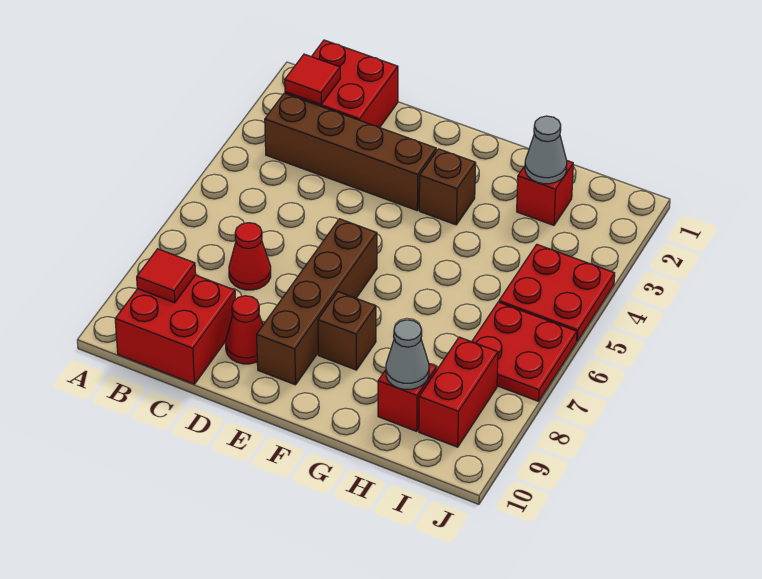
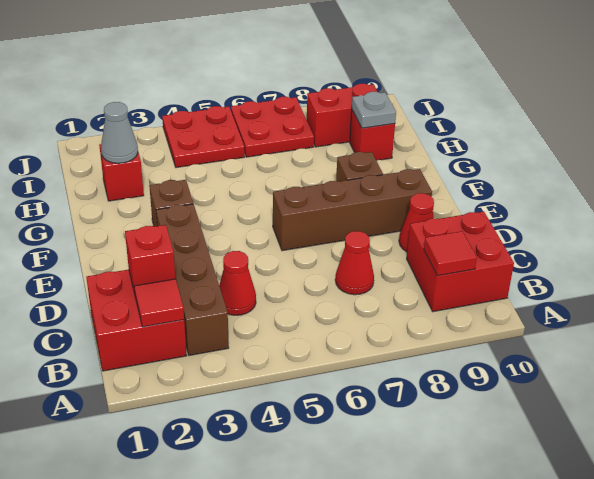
none -> red brick C2 level 2
none -> red cone C4 level 1
grey cone H9 level 2 -> grey plate H9 level 2

